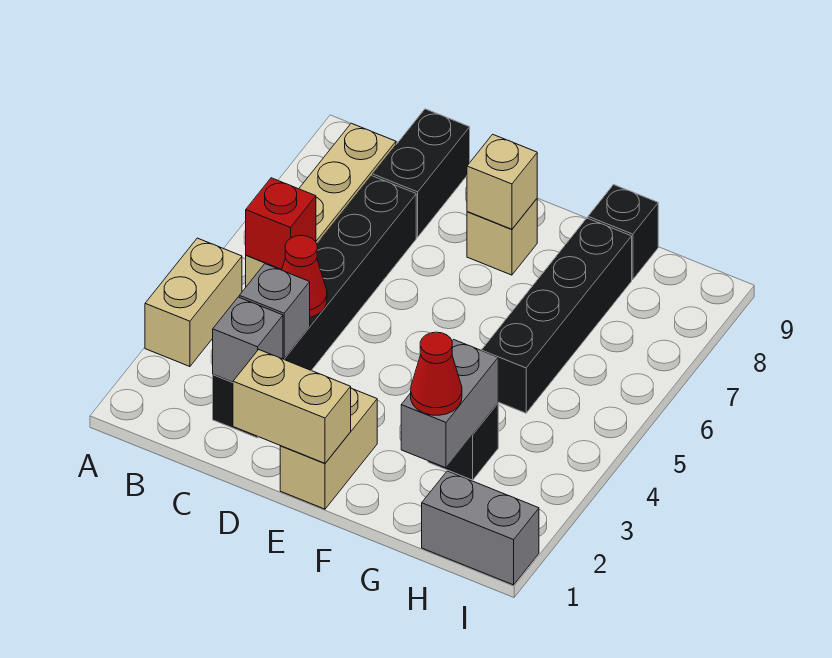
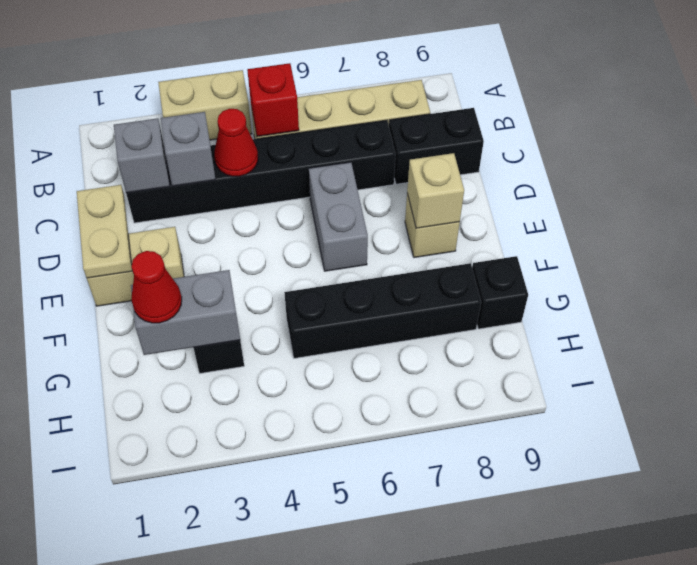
tan brick D1:E1 level 2 -> tan plate D1:E1 level 2
grey brick H1:I1 level 1 -> grey brick D6:E6 level 1

